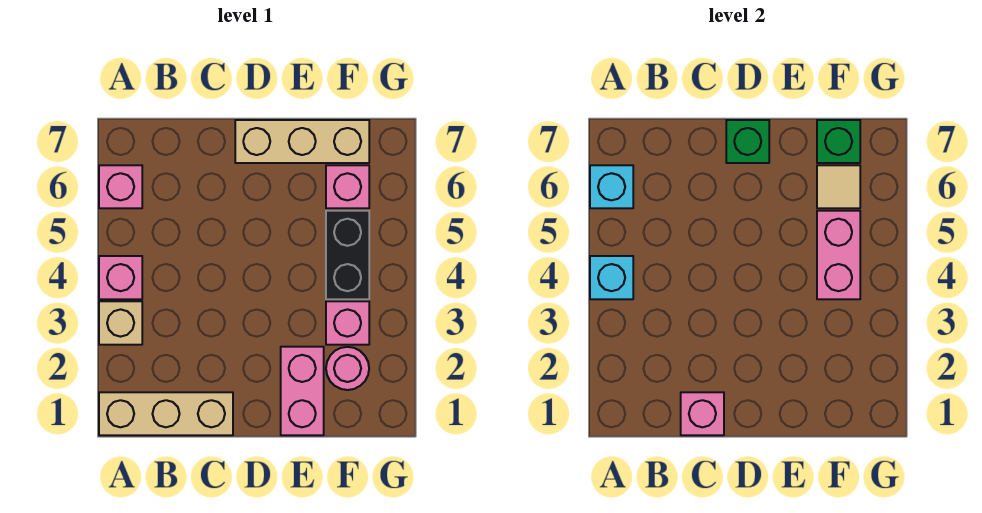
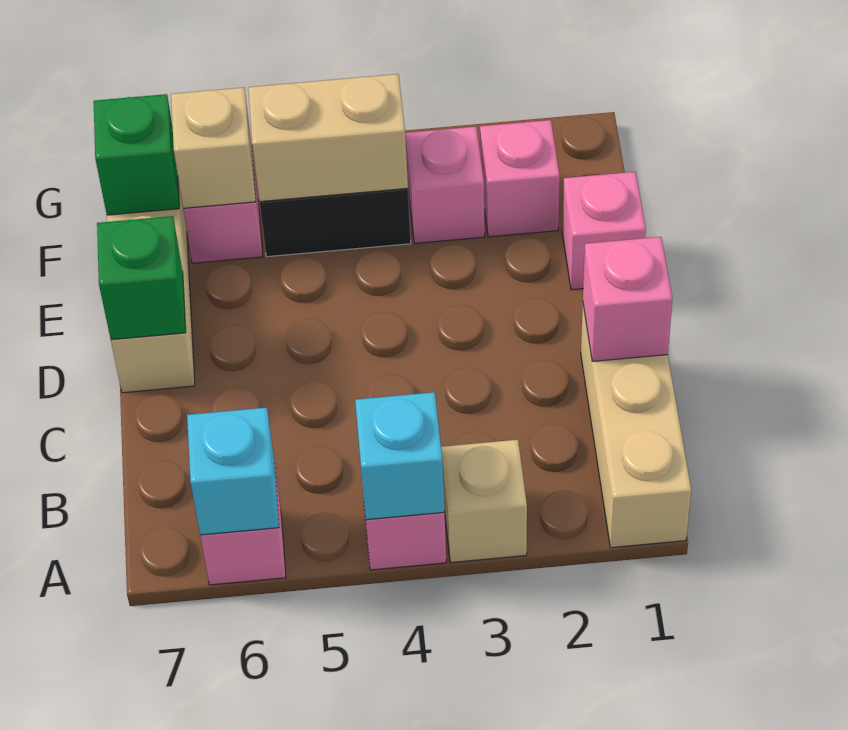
pink brick E1:E2 level 1 -> pink brick E1 level 1
pink round brick F2 level 1 -> pink brick F2 level 1
pink brick F4:F5 level 2 -> tan brick F4:F5 level 2
tan tile F6 level 2 -> tan brick F6 level 2

